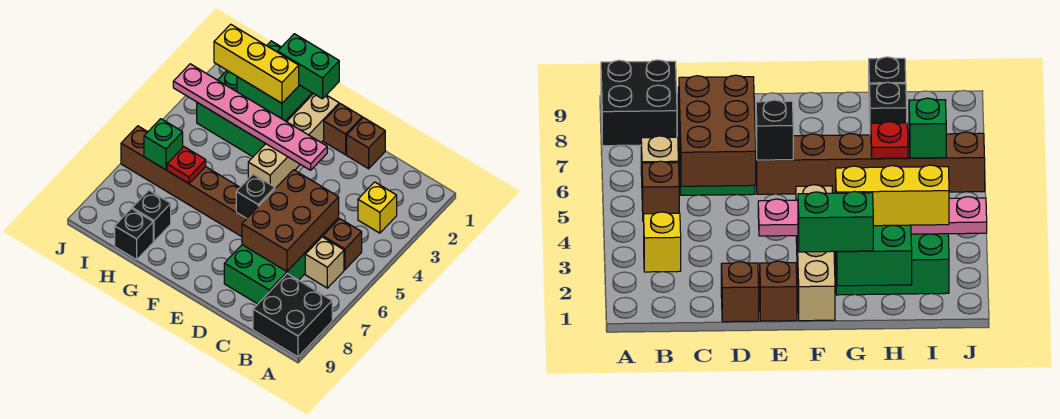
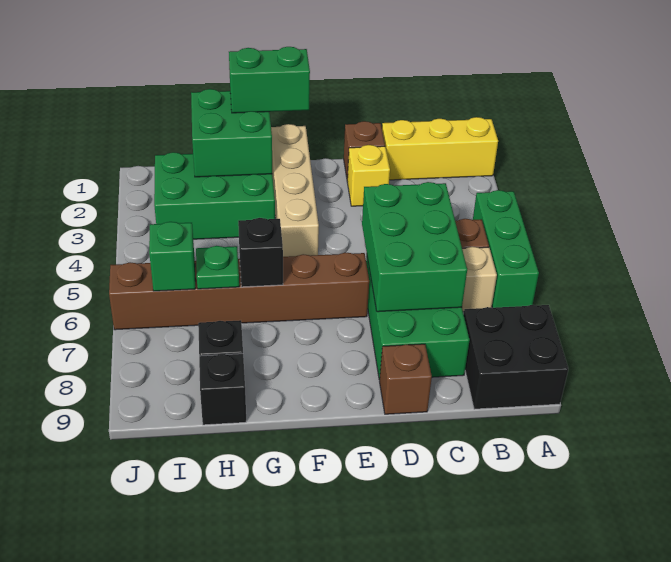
none -> green brick A4:A6 level 1
yellow brick B3 level 1 -> yellow brick D2 level 1
brown brick C5:D7 level 2 -> green brick C5:D7 level 2
brown brick E1 level 1 -> brown brick D9 level 1
pink plate E3:J3 level 2 -> none
black brick E6 level 2 -> black brick G6 level 2
yellow brick G2:I2 level 3 -> yellow brick A1:C1 level 1
red plate H6 level 2 -> green plate H6 level 2

